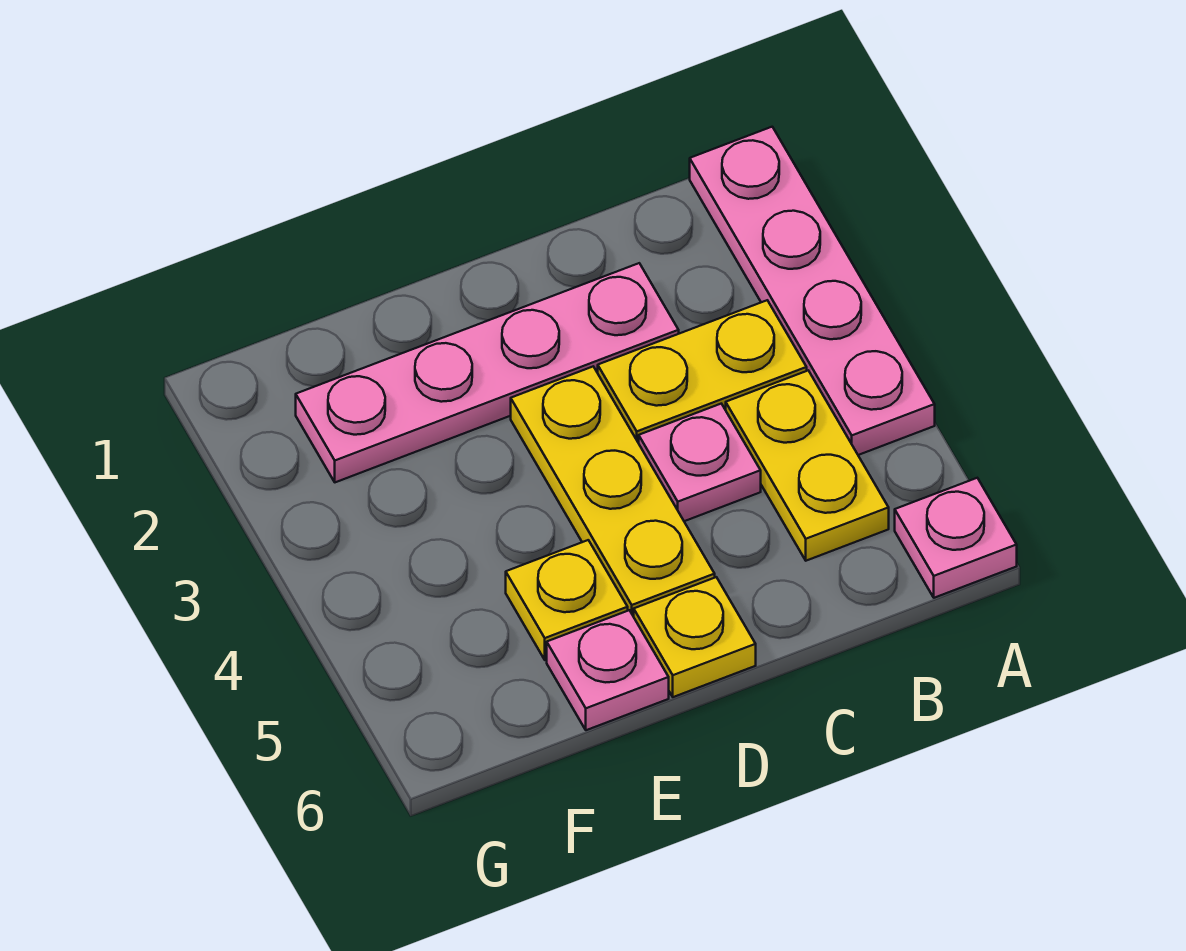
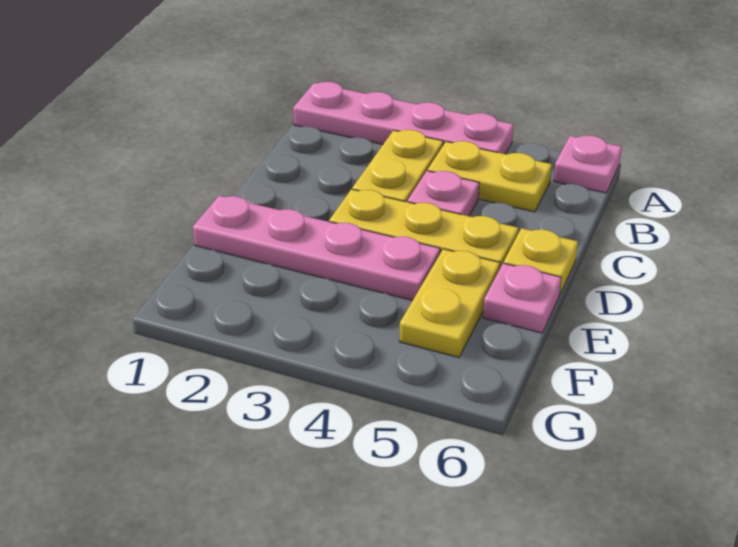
pink plate C2:F2 level 1 -> pink plate E1:E4 level 1
yellow plate E5 level 1 -> yellow plate E5:F5 level 1

